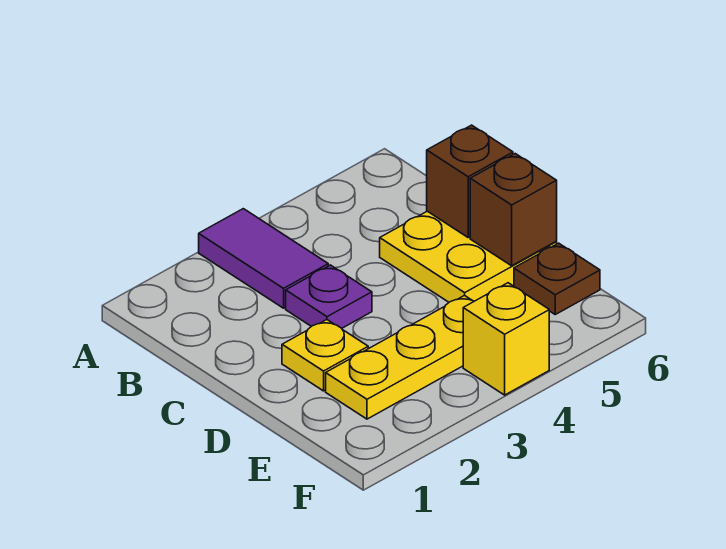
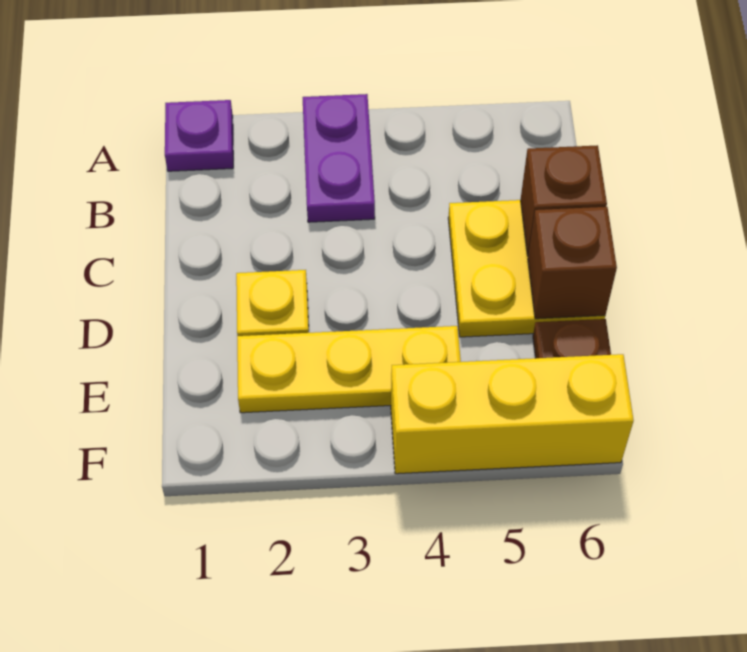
purple tile A3:B3 level 1 -> purple plate A3:B3 level 1
purple plate C3 level 1 -> purple plate A1 level 1
yellow brick F4 level 1 -> yellow brick F4:F6 level 1

